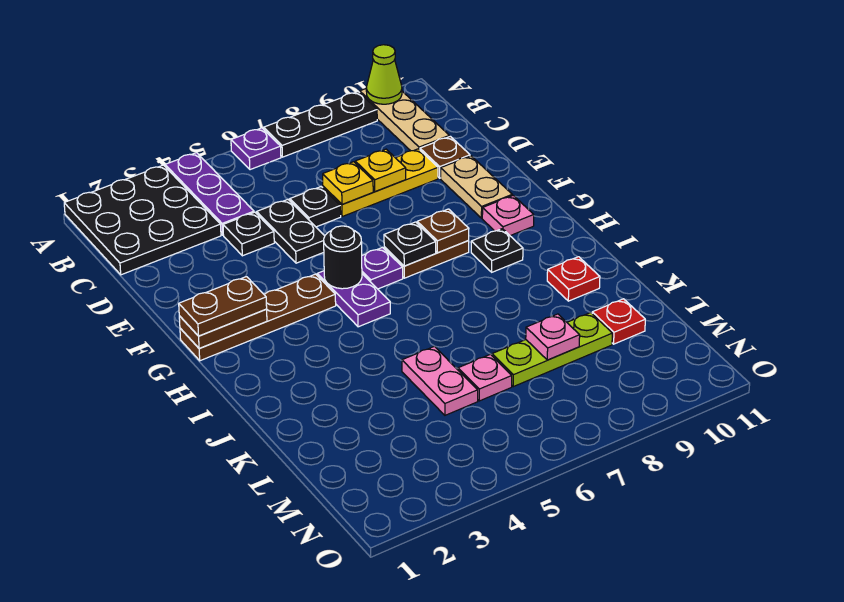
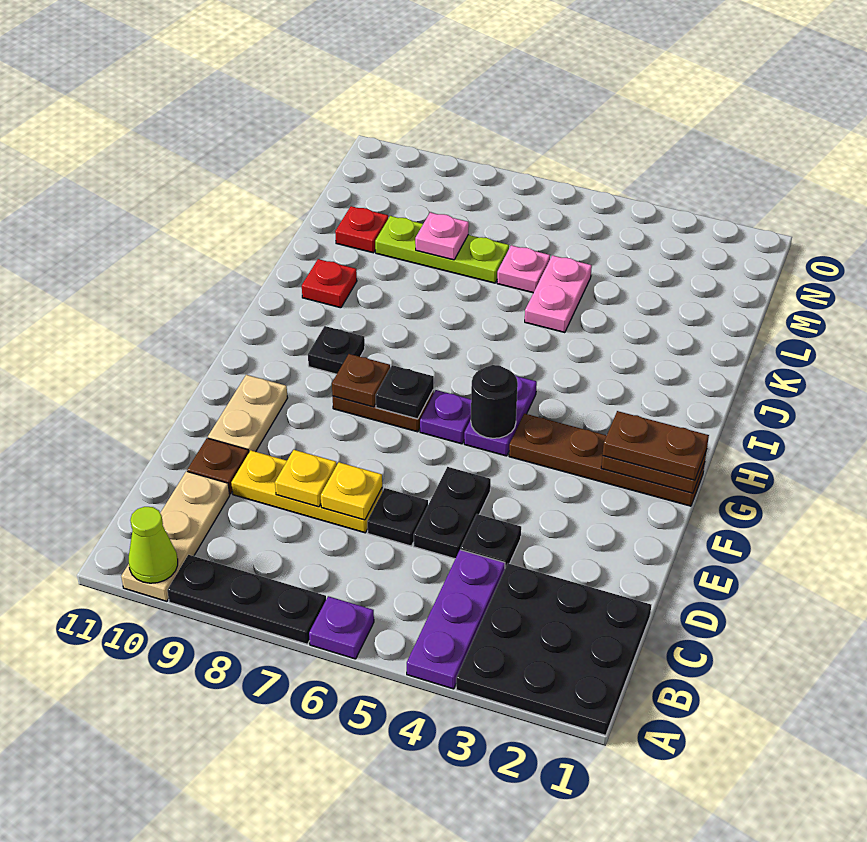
pink plate G10 level 1 -> none

